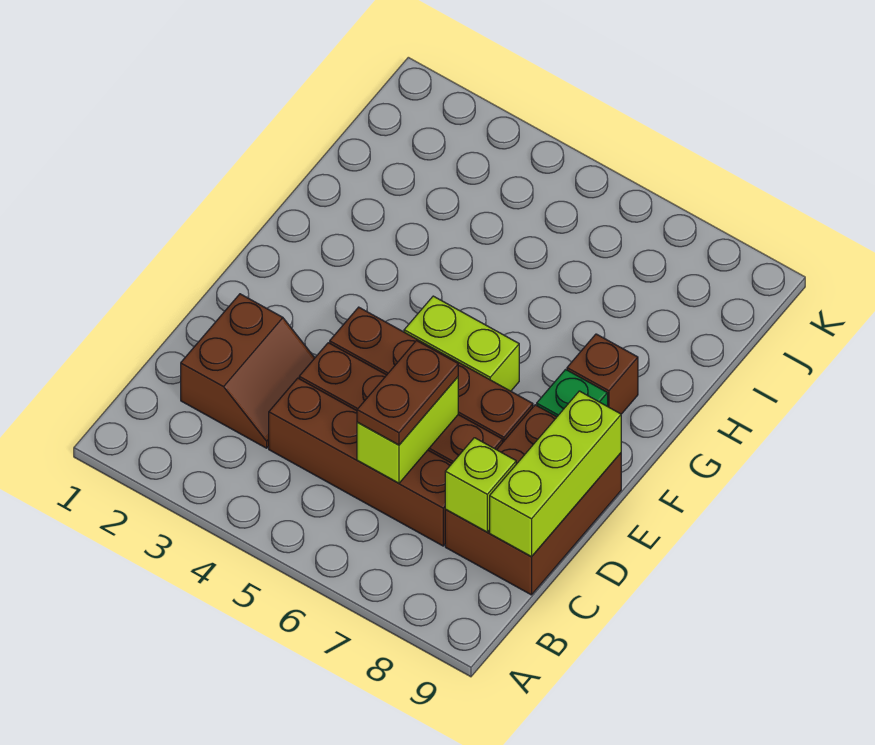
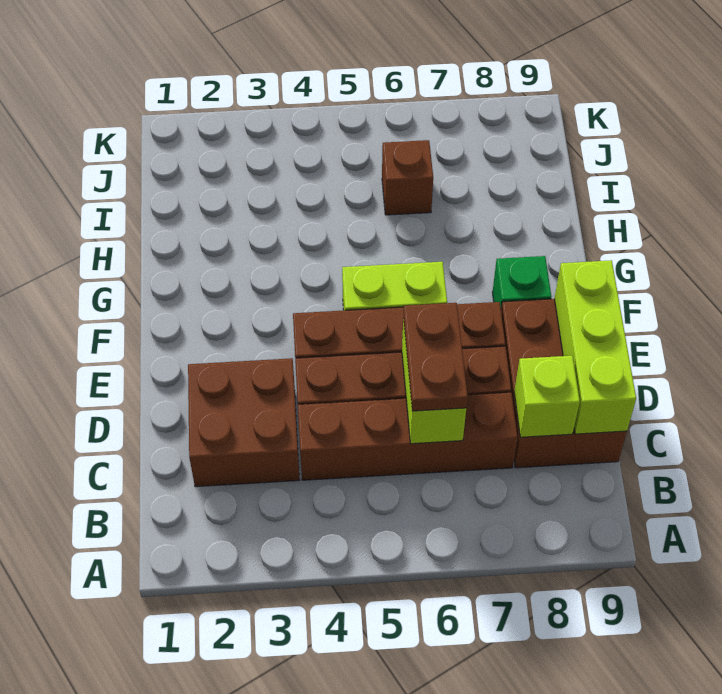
brown slope C2:D3 level 1 top 2 -> brown brick C2:D3 level 1
brown brick G8 level 1 -> brown brick I6 level 1

